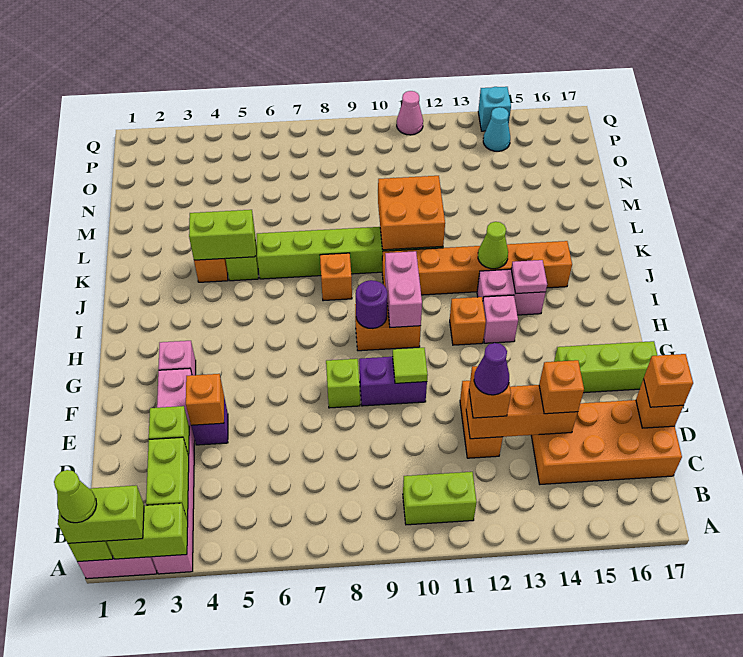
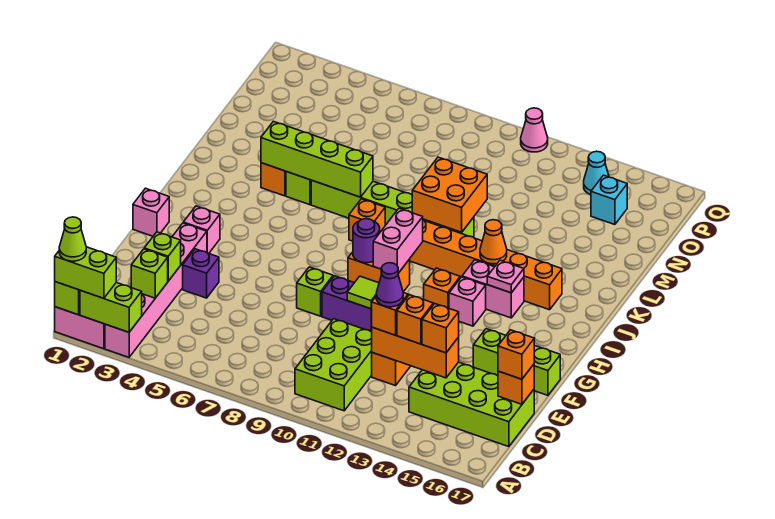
lime brick B3:C3 level 2 -> lime brick C3 level 2
lime brick B10:B11 level 1 -> lime brick B10:D11 level 1
orange brick C14:D17 level 1 -> lime brick C14:D17 level 1
orange brick E4 level 2 -> orange brick D13 level 3
none -> pink brick G1 level 1
lime cone J13 level 2 -> orange cone J13 level 2
lime brick K4:K5 level 2 -> lime brick K4:K7 level 2
cyan brick Q14 level 1 -> cyan brick O15 level 1

